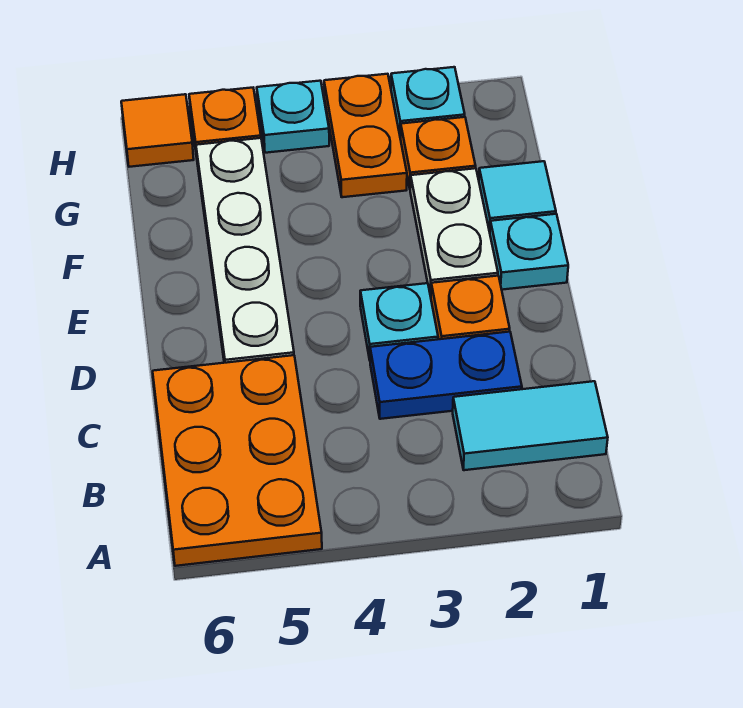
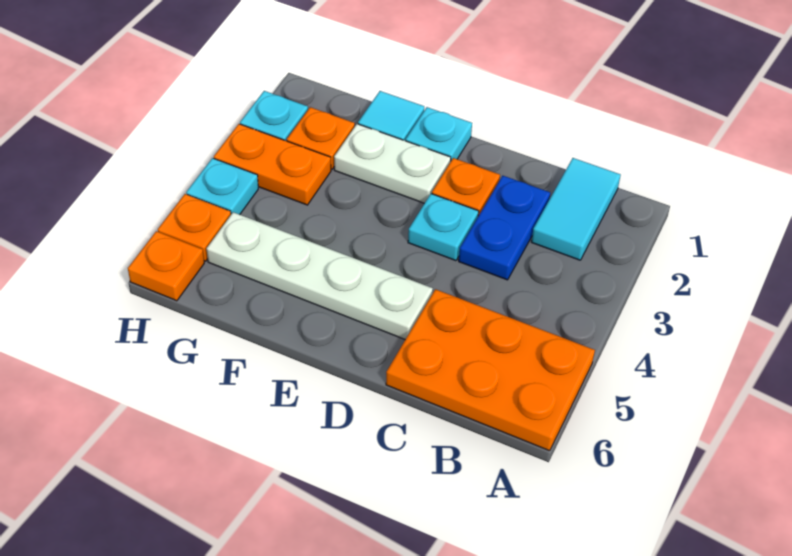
orange tile H6 level 1 -> orange plate H6 level 1

